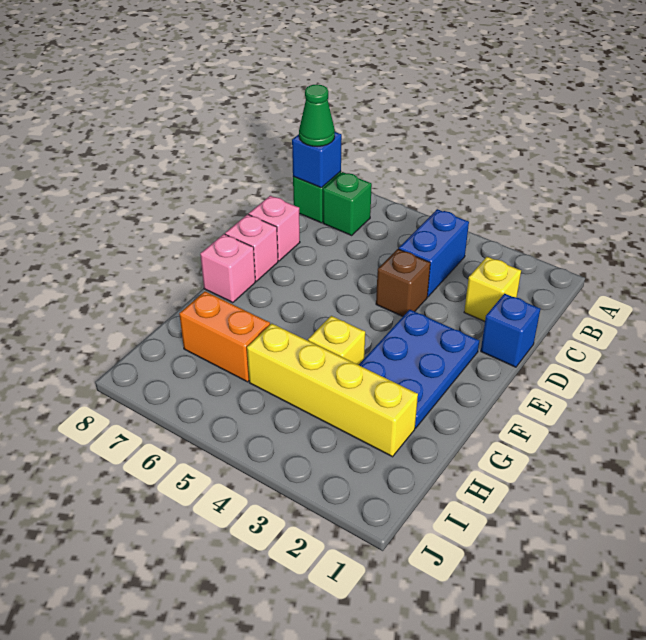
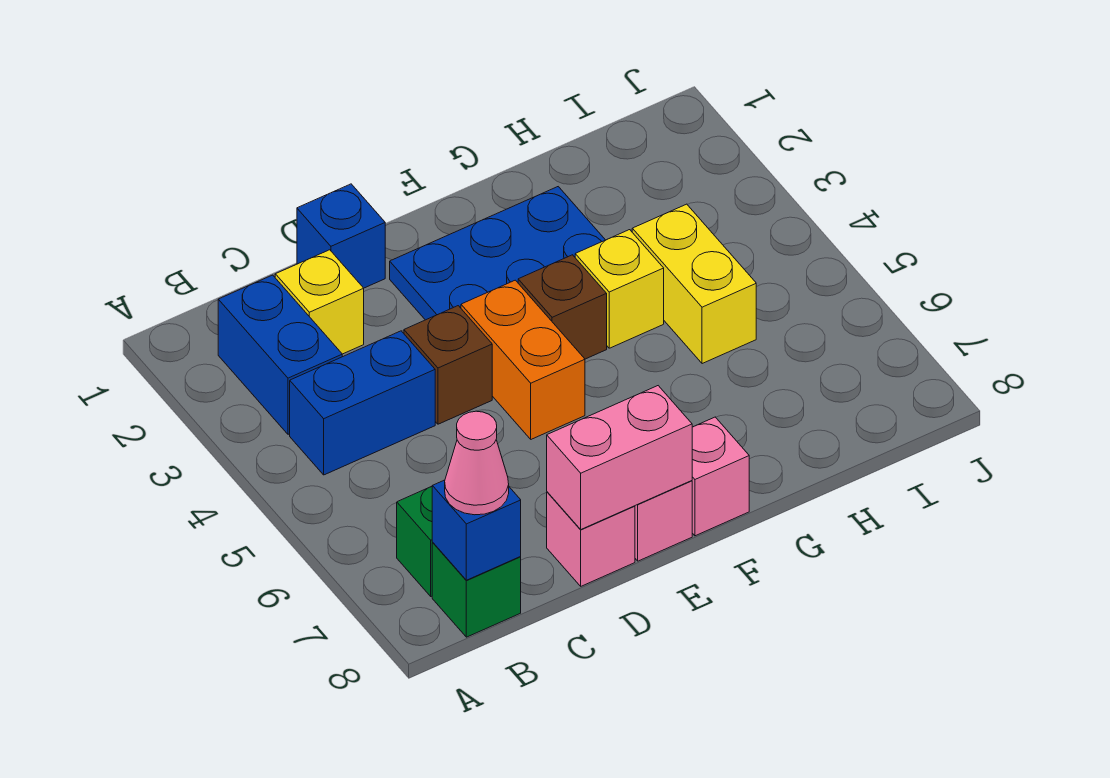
none -> blue brick B2:B3 level 1
green cone B8 level 3 -> pink cone B8 level 3
none -> pink brick D8:E8 level 2
none -> brown brick F4 level 1
yellow brick H2:H5 level 1 -> yellow brick H4:H5 level 1
orange brick H6:H7 level 1 -> orange brick E4:E5 level 1

